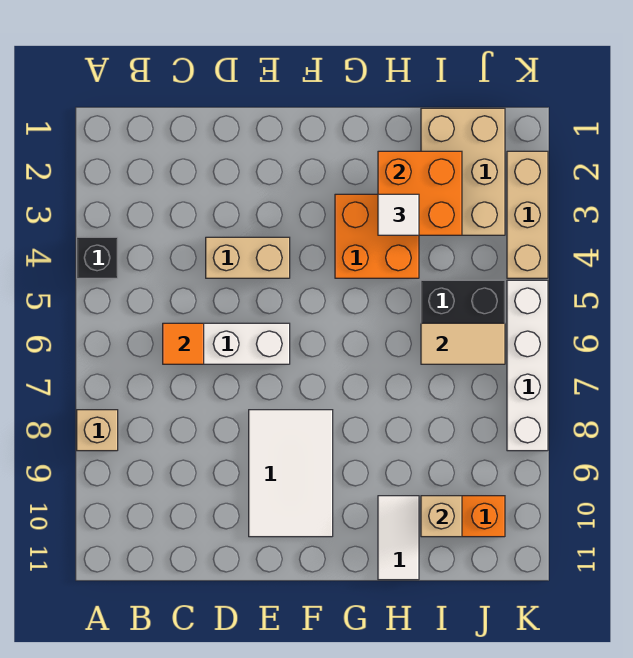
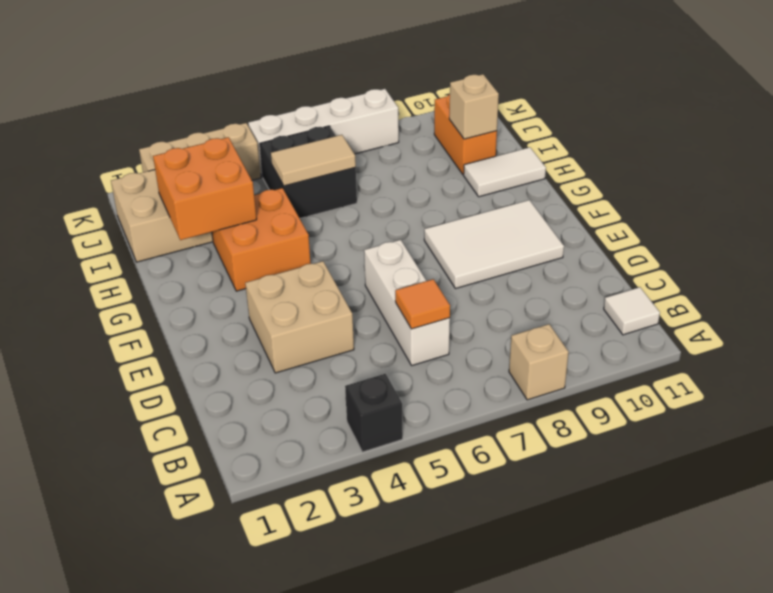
tan brick D4:E4 level 1 -> tan brick D3:E4 level 1
white tile H3 level 3 -> white tile B11 level 1
tan tile I6:J6 level 2 -> tan tile I5:I6 level 2

